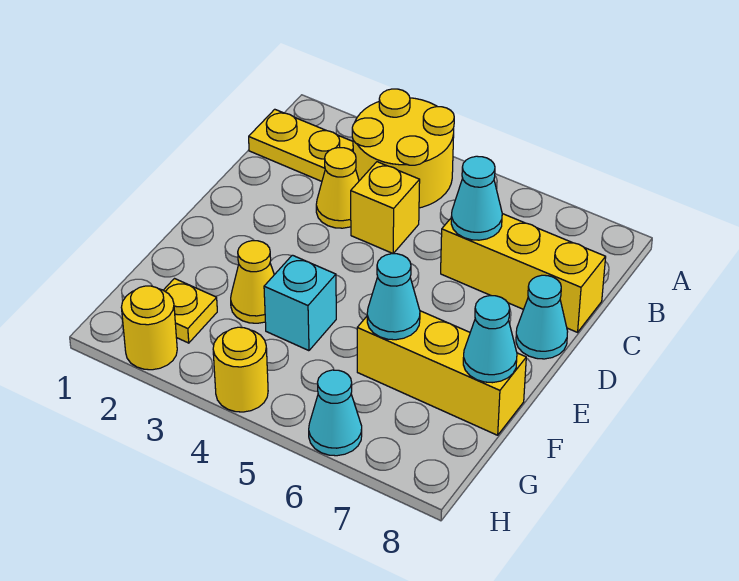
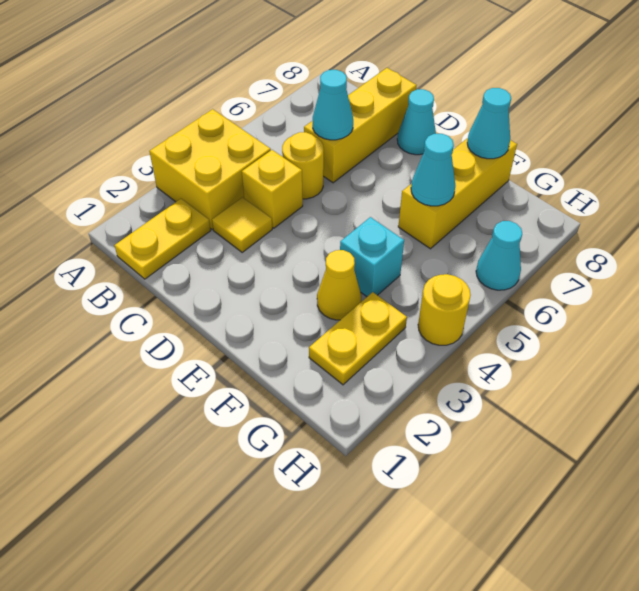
yellow round brick A3:B4 level 1 -> yellow brick A3:B4 level 1
yellow cone C3 level 1 -> yellow tile C3 level 1
yellow plate G2 level 1 -> yellow plate G2:G3 level 1
yellow round brick H2 level 1 -> yellow round brick C5 level 1

